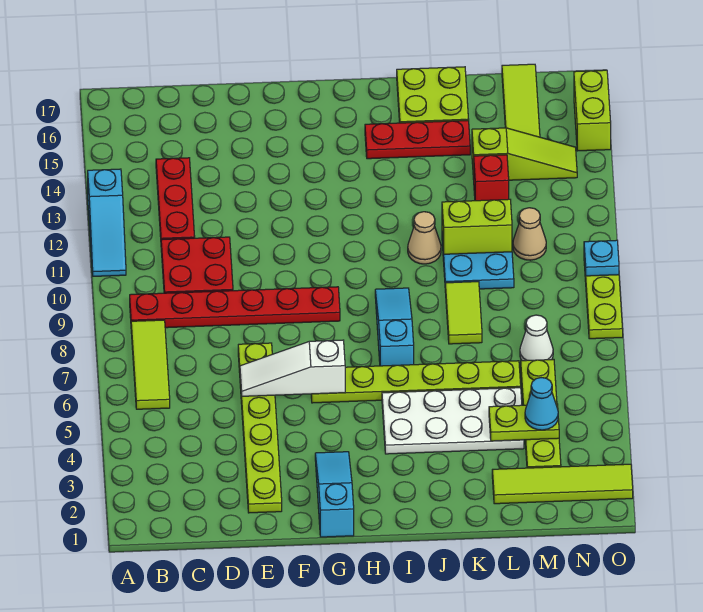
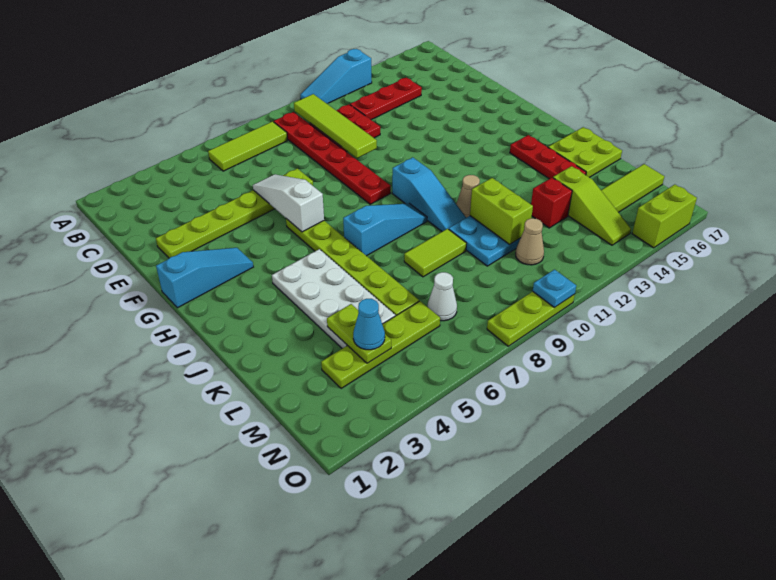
none -> cyan slope H10:J10 level 1 top H
lime tile L2:O2 level 1 -> lime tile B10:E10 level 2

